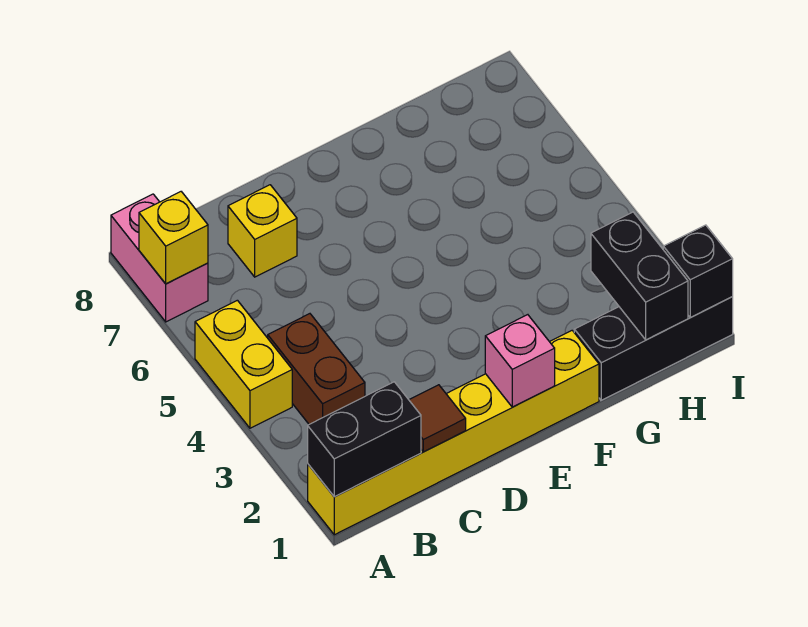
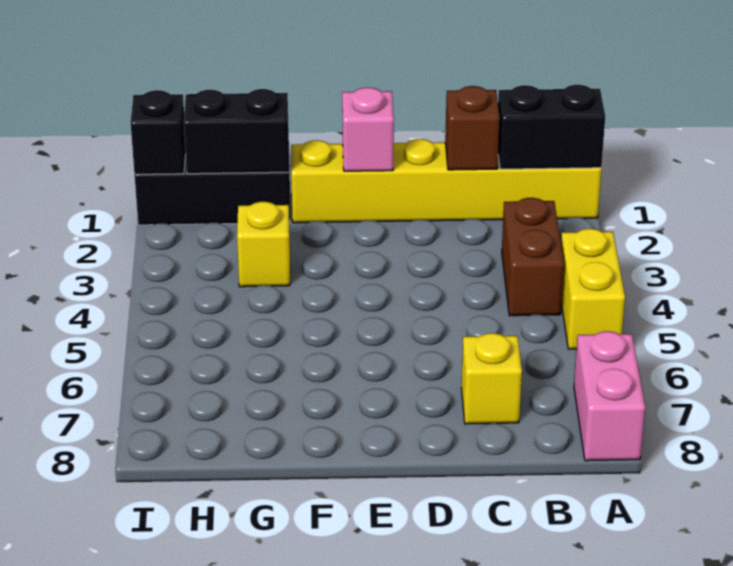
yellow brick A7 level 2 -> yellow brick G3 level 1
brown tile C1 level 2 -> brown brick C1 level 2
black brick H1:H2 level 2 -> black brick G1:H1 level 2

